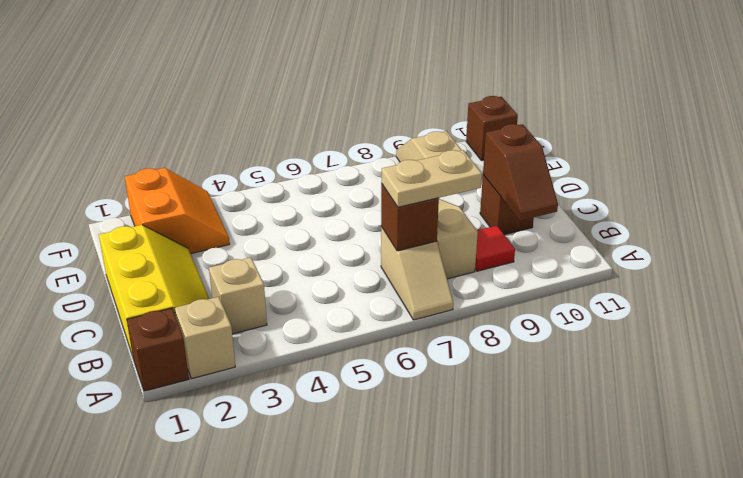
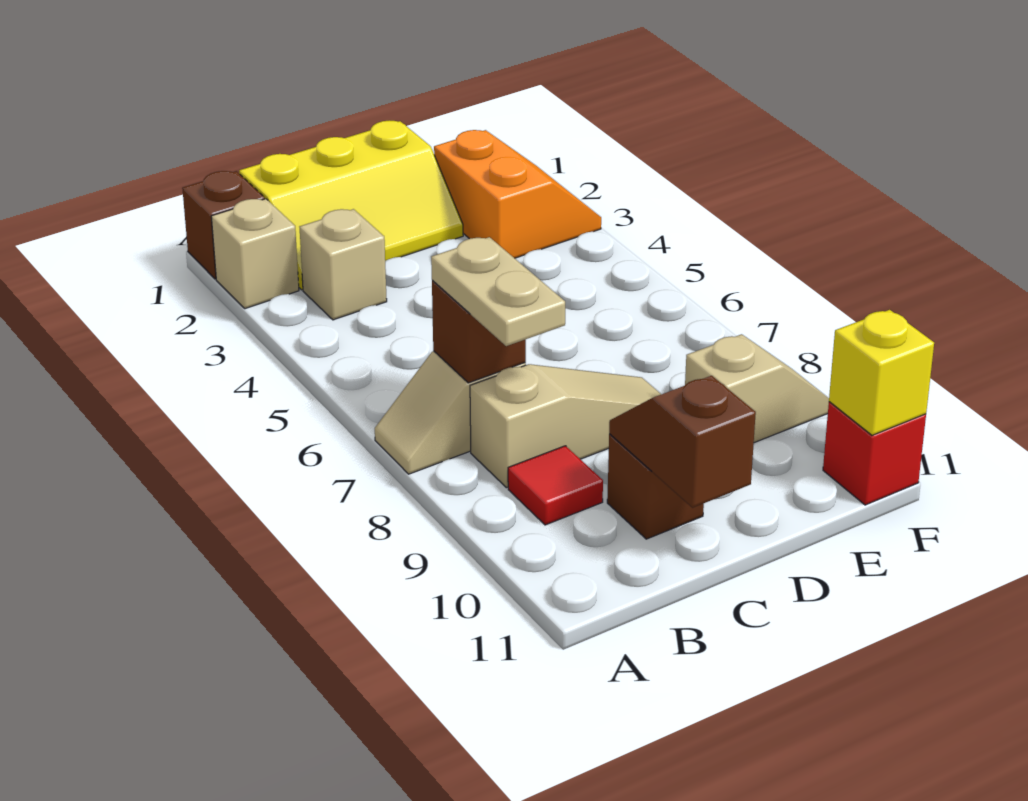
brown slope B10:C10 level 2 top C -> brown slope C10:C11 level 2 top 11
orange slope E2:F3 level 1 top 2 -> orange slope E2:F3 level 1 top E
brown brick F11 level 1 -> red brick F11 level 1
none -> yellow brick F11 level 2

